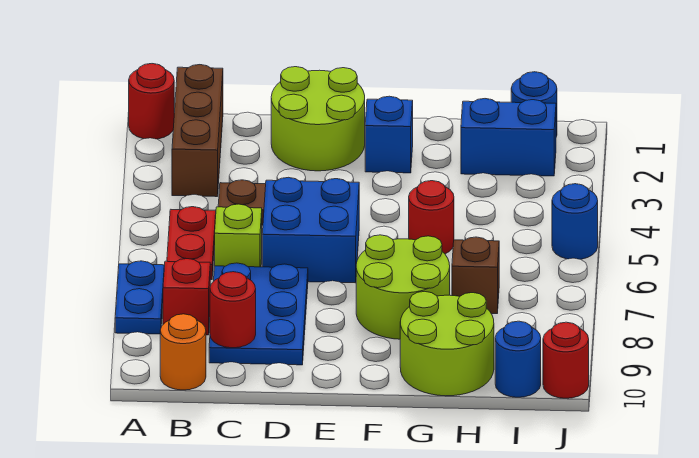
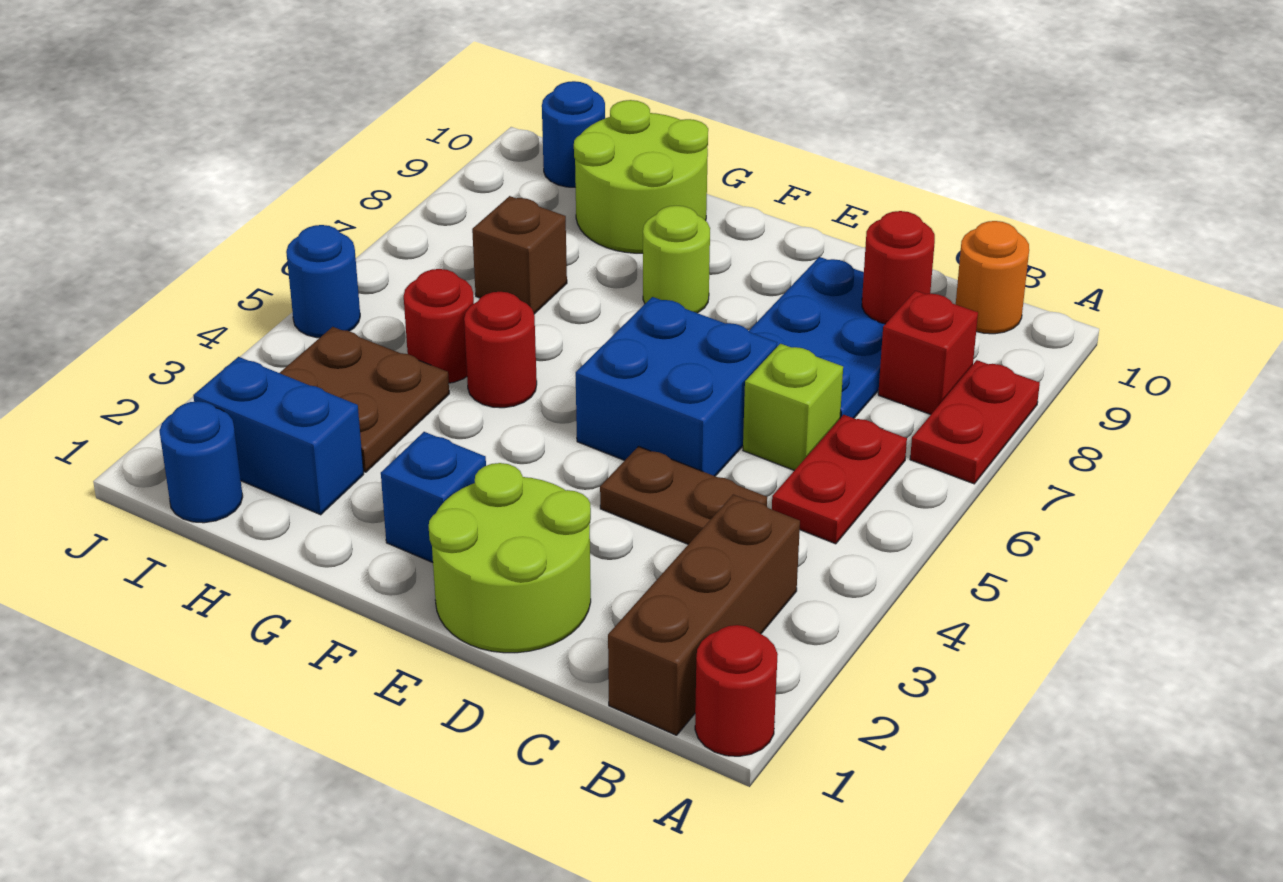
blue plate A7:A8 level 1 -> red plate A7:A8 level 1
lime round brick F7:G8 level 1 -> lime round brick F8 level 1
none -> brown plate H3:I4 level 1
red round brick J10 level 1 -> red round brick H5 level 1

